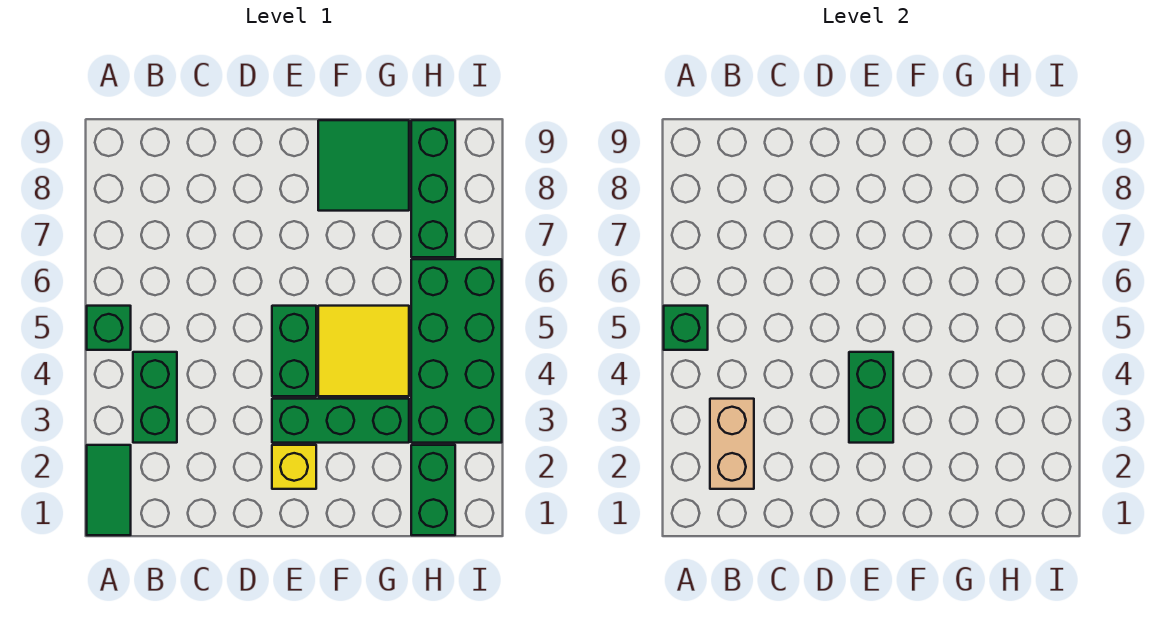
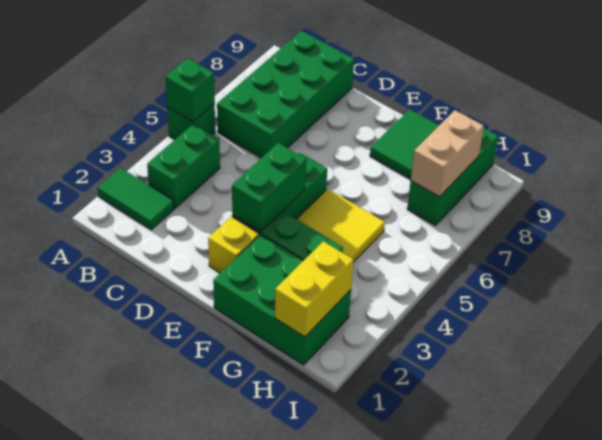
green tile A1:A2 level 1 -> green tile A2:B2 level 1
tan brick B2:B3 level 2 -> tan brick H7:H8 level 2
green brick H1:H2 level 1 -> green brick F1:H2 level 1
none -> yellow brick H1:H2 level 2
green brick H3:I6 level 1 -> green brick B6:C9 level 1

